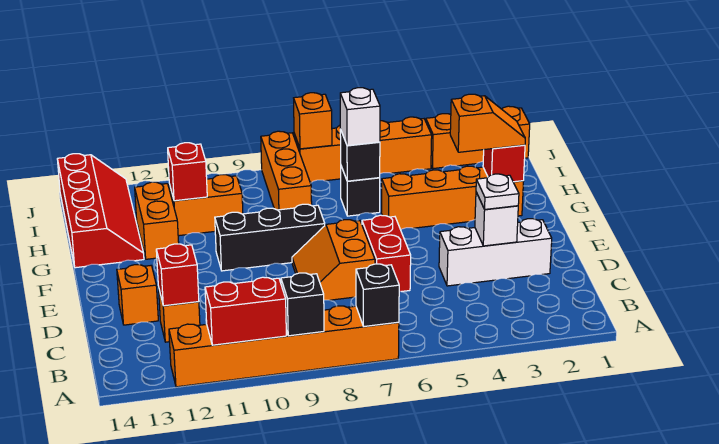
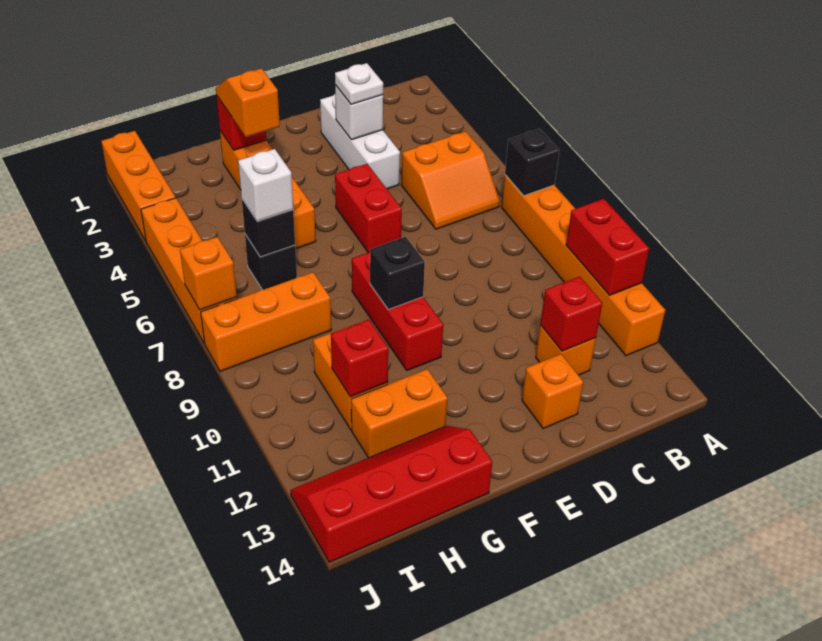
black brick A9 level 2 -> black brick F9 level 2
red brick D6:E6 level 1 -> red brick E5:E6 level 1
orange slope D7:E8 level 1 top 7 -> orange slope B5:C6 level 1 top 5
black brick F8:F10 level 1 -> red brick F8:F10 level 1

